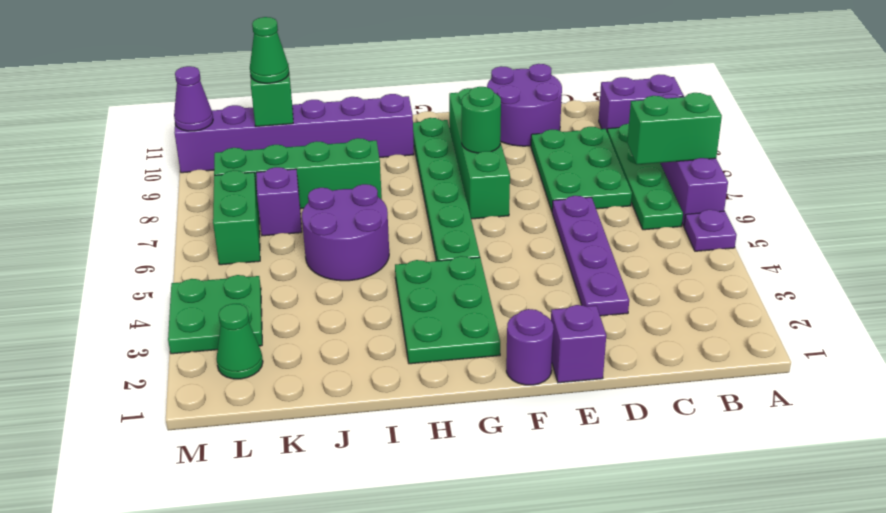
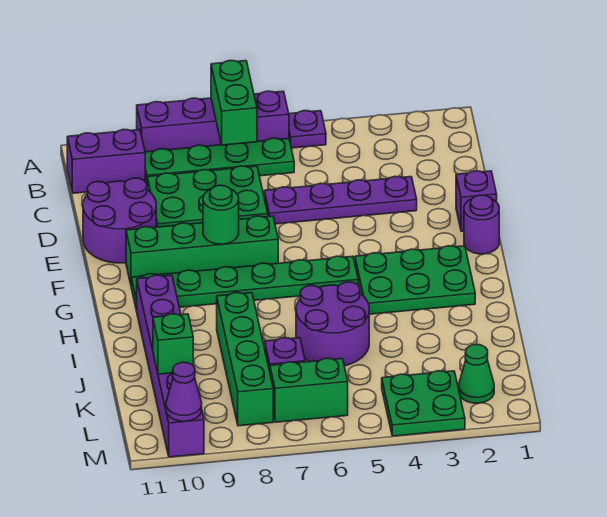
purple brick A10:B10 level 1 -> purple brick B10:B11 level 1
green cone K10 level 3 -> none

